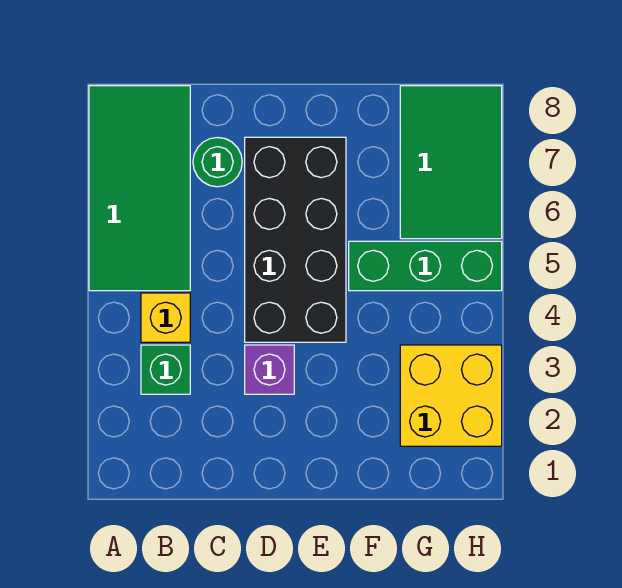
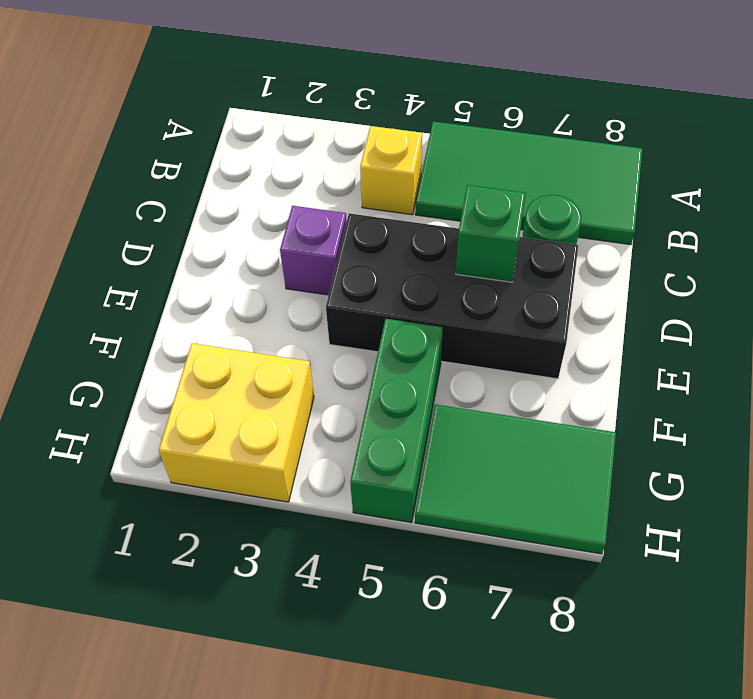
green brick B3 level 1 -> green brick D6 level 2

